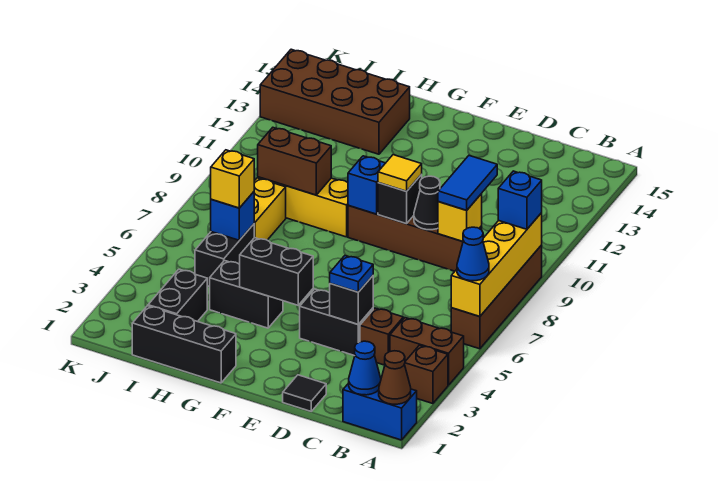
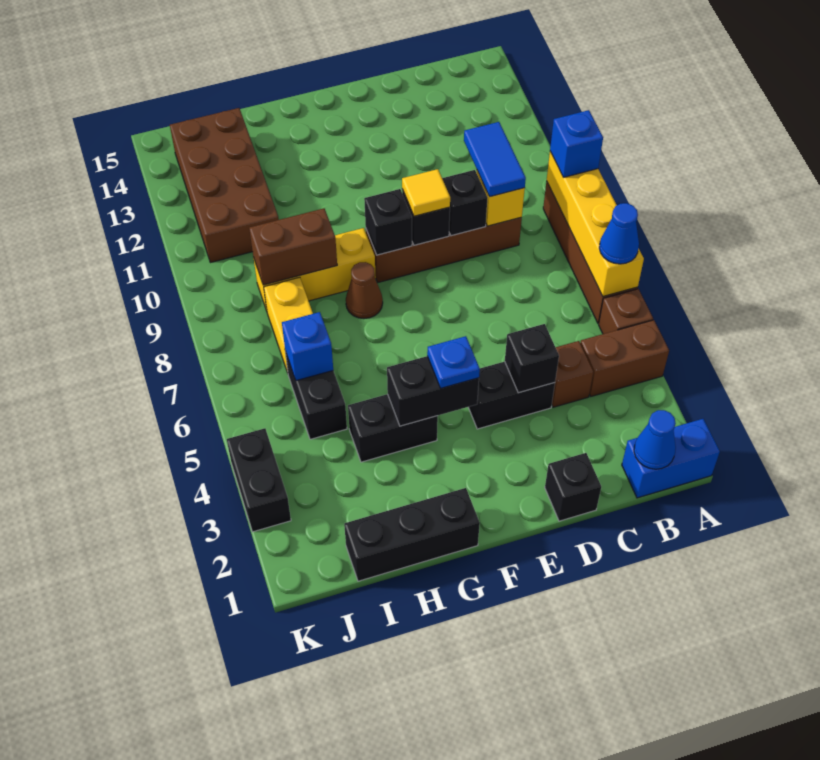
brown cone A1 level 2 -> brown cone G8 level 1
brown brick A3 level 1 -> brown brick A5 level 1
black tile D1 level 1 -> black brick D1 level 1
blue plate D4 level 3 -> blue plate F4 level 3
black cone D9 level 2 -> black brick D9 level 2
blue brick F9 level 2 -> black brick F9 level 2
brown brick H13:K14 level 1 -> brown brick I11:J14 level 1
black brick I2:I3 level 1 -> black brick K3:K4 level 1
yellow brick I6 level 3 -> none

